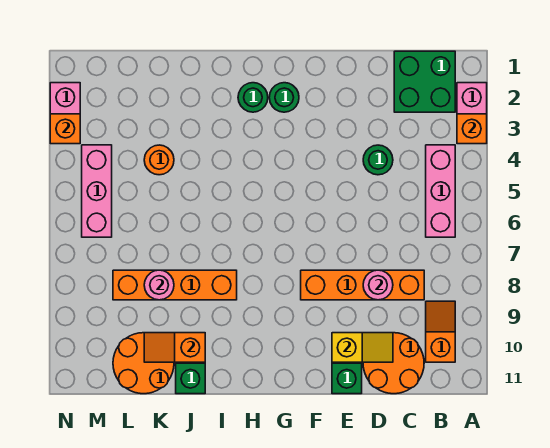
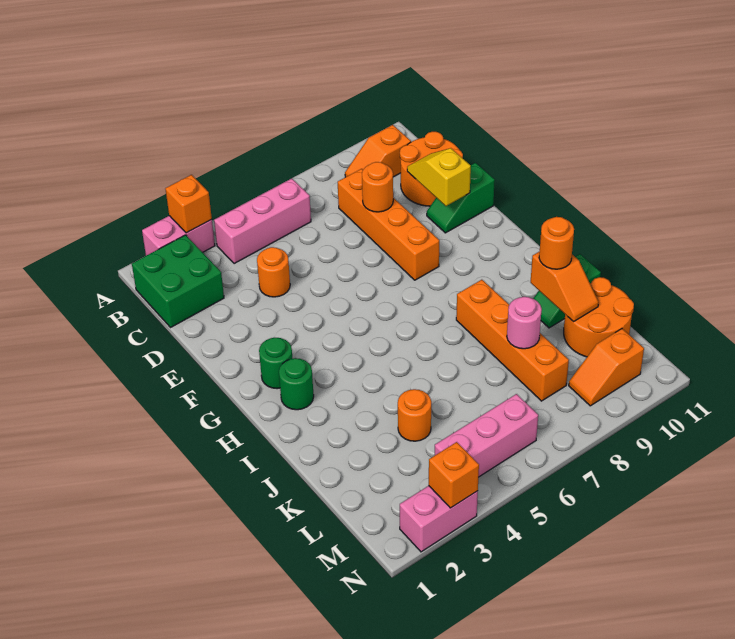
green round brick D4 level 1 -> orange round brick D4 level 1
pink round brick D8 level 2 -> orange round brick D8 level 2
none -> orange round brick J10 level 3
none -> orange slope M9:M10 level 1 top 10

